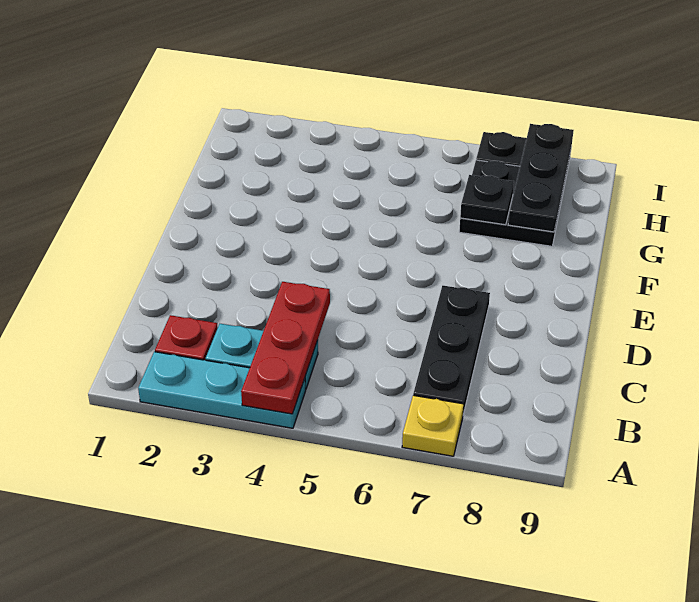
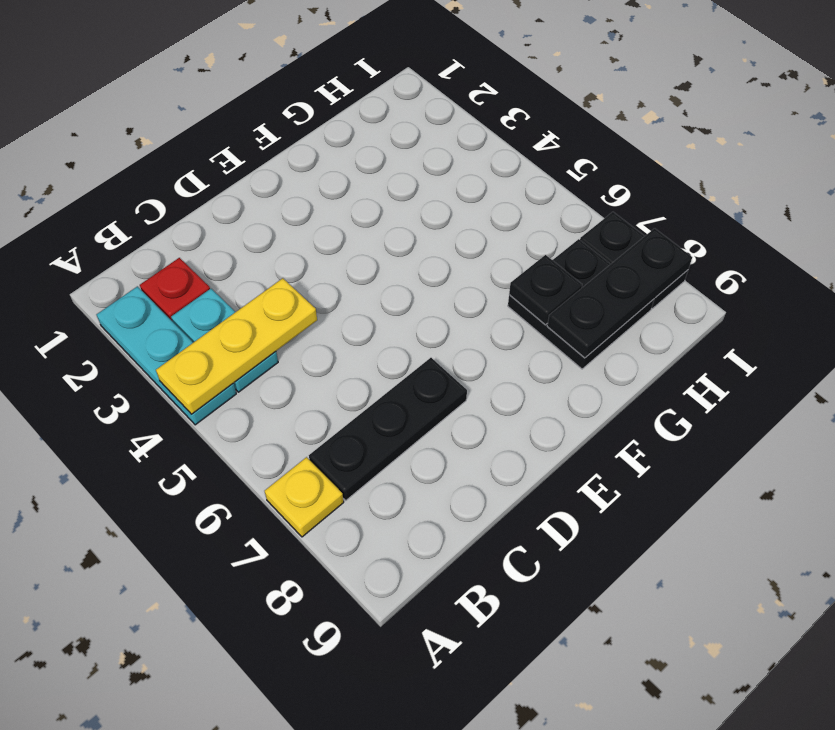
red plate A4:C4 level 2 -> yellow plate A4:C4 level 2

